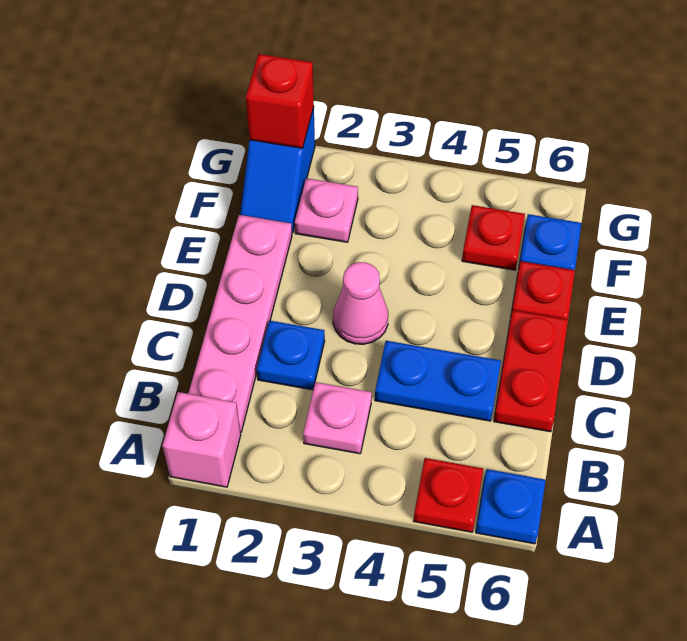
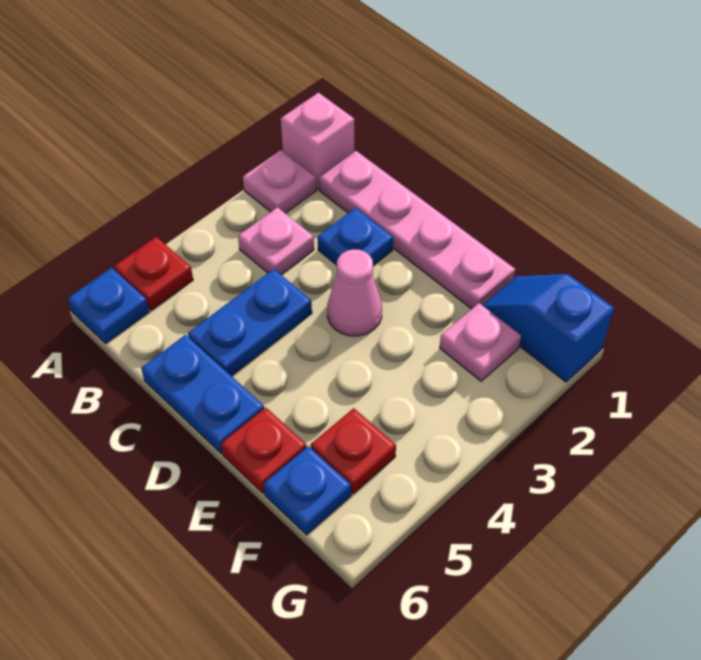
none -> pink plate A2 level 1
red plate C6:D6 level 1 -> blue plate C6:D6 level 1
red brick G1 level 2 -> none

